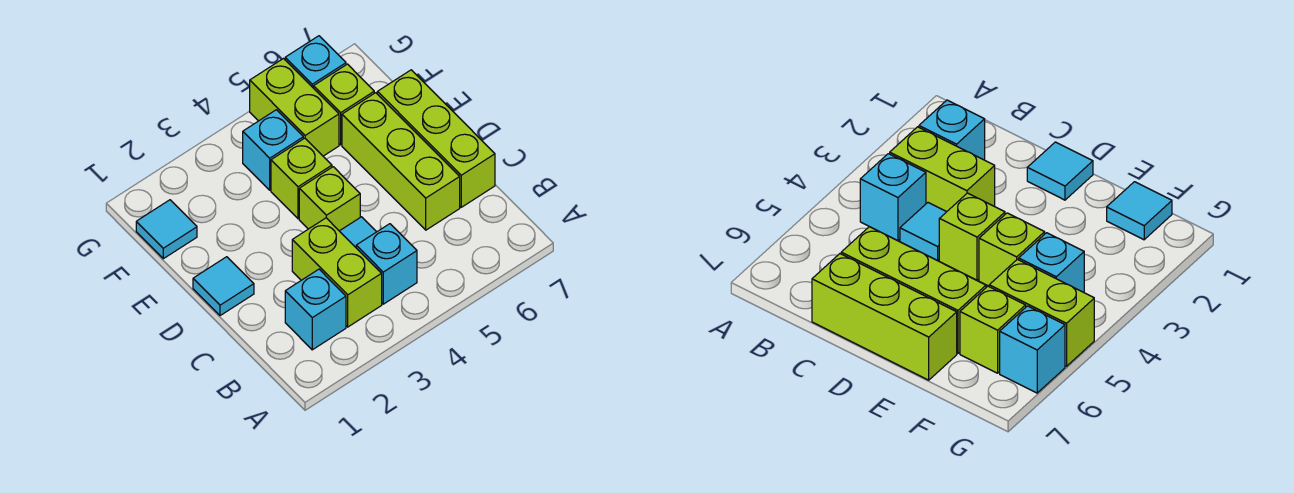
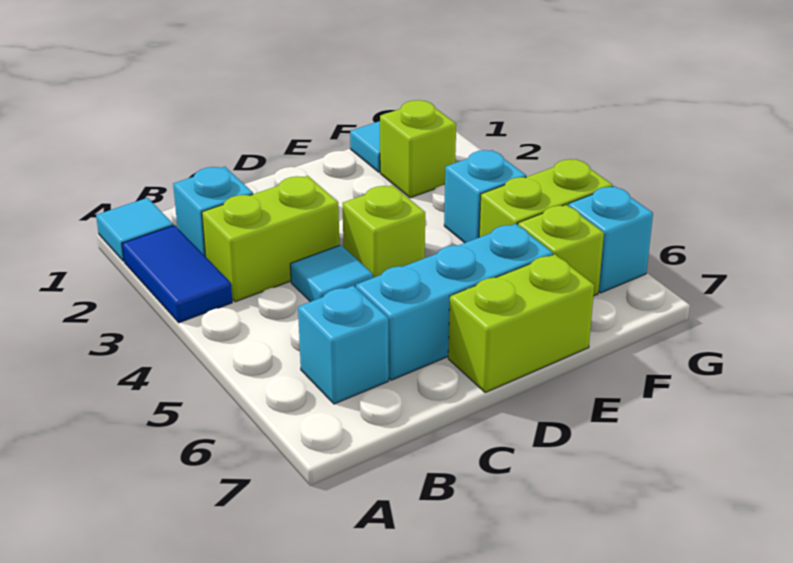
none -> blue tile A2:A3 level 1
cyan brick B4 level 1 -> cyan brick B6 level 1
lime brick C6:E6 level 1 -> cyan brick C6:E6 level 1
lime brick C7:E7 level 1 -> lime brick D7:E7 level 1
cyan tile D1 level 1 -> cyan tile A1 level 1
lime brick E4 level 1 -> lime brick F2 level 1

